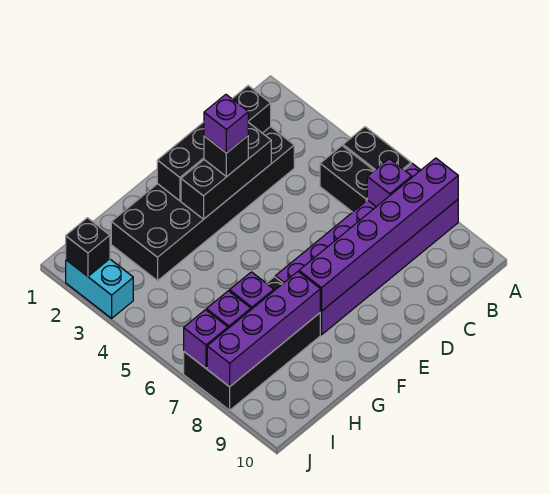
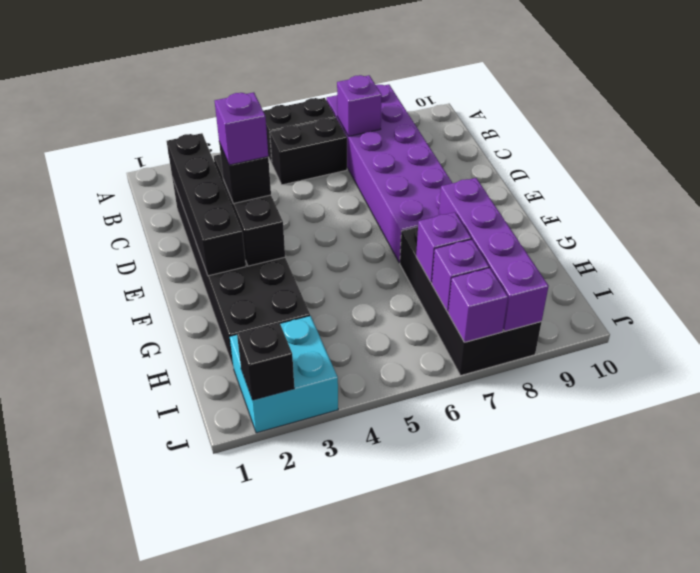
purple brick A8:F8 level 2 -> none
cyan brick J2:J3 level 1 -> cyan brick I2:J3 level 1

